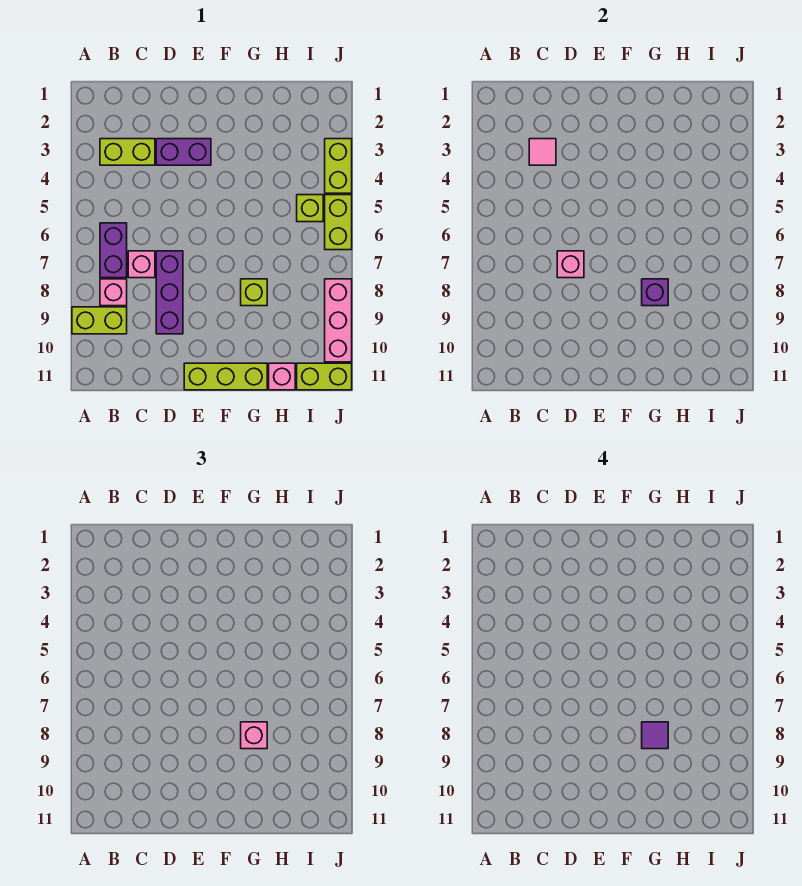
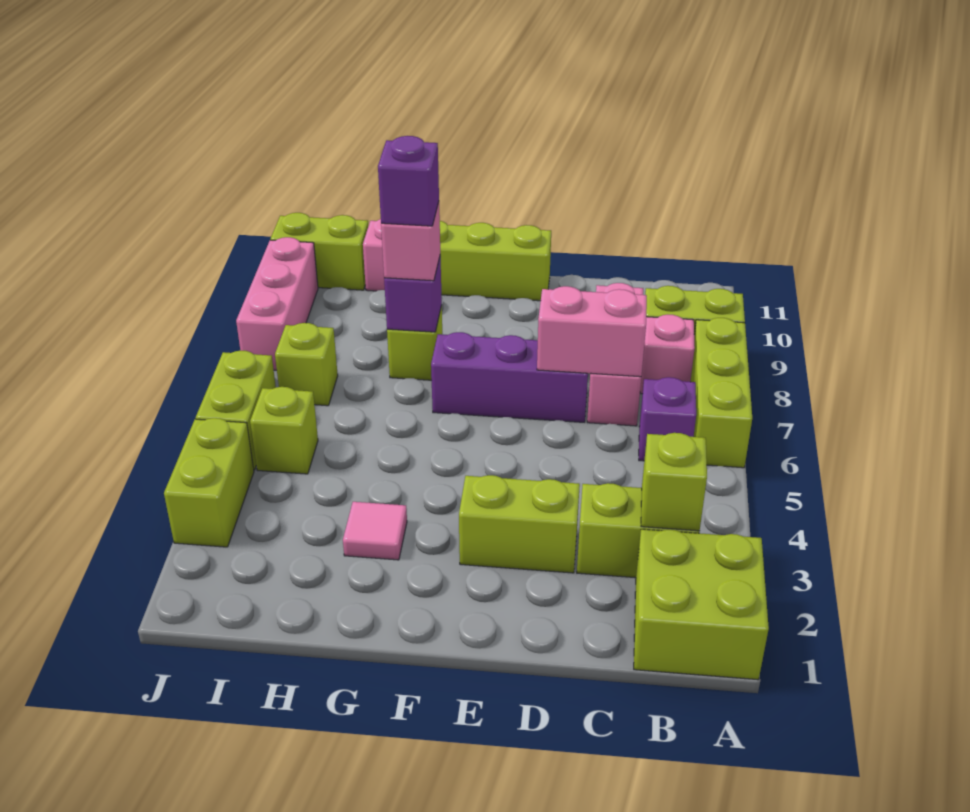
none -> lime brick A1:B2 level 1
none -> lime brick A6:A8 level 1
none -> lime brick B3 level 2
purple brick B6:B7 level 1 -> purple brick B6 level 1
pink tile C3 level 2 -> pink tile G3 level 1
pink brick C7 level 1 -> pink brick C7:C9 level 1
purple brick D3:E3 level 1 -> lime brick D3:E3 level 1
purple brick D7:D9 level 1 -> purple brick D7:F7 level 1
pink brick D7 level 2 -> pink brick C7:D7 level 2
purple tile G8 level 4 -> purple brick G8 level 4
none -> lime brick I7 level 1

